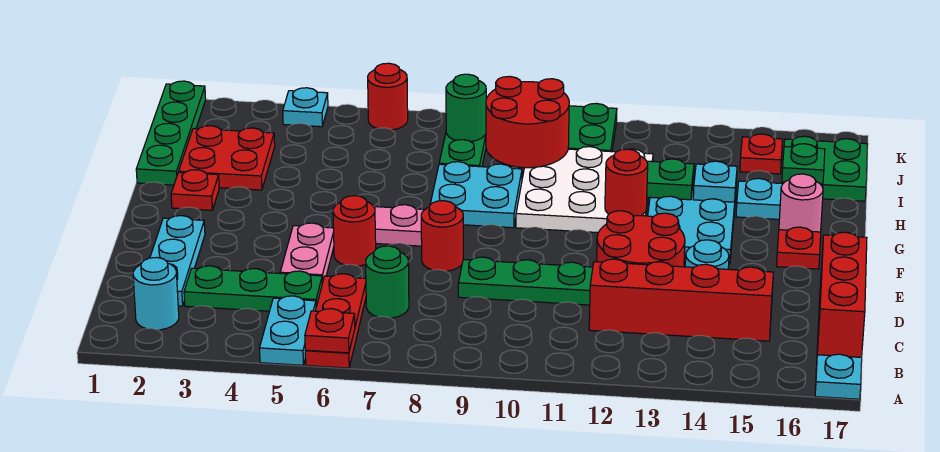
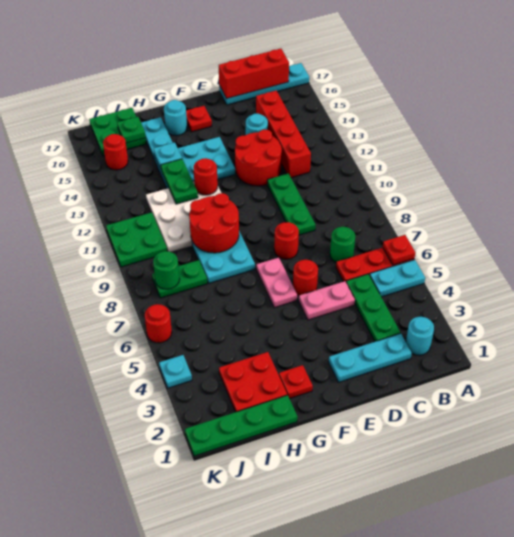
pink round brick G16 level 1 -> cyan round brick G16 level 1
red round brick I9:J10 level 2 -> red round brick G9:H10 level 2
red plate J15 level 1 -> red round brick J15 level 1

